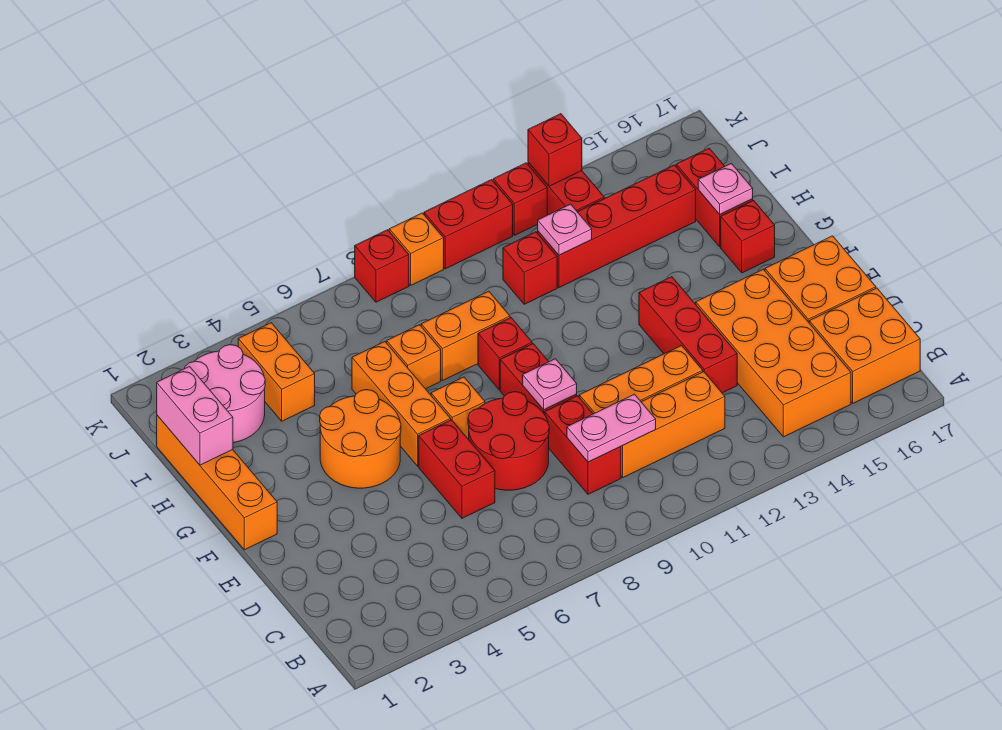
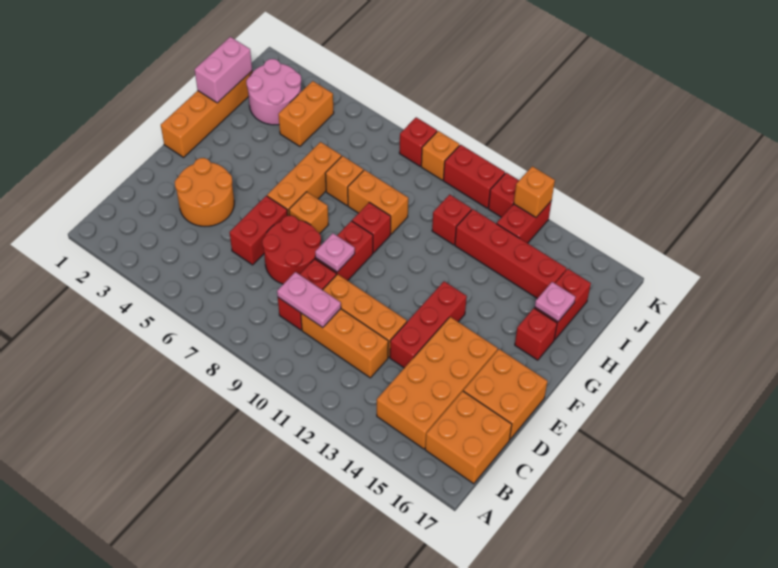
orange round brick F4:G5 level 1 -> orange round brick D3:E4 level 1
pink plate I12 level 2 -> none
red brick K13 level 2 -> orange brick K13 level 2

